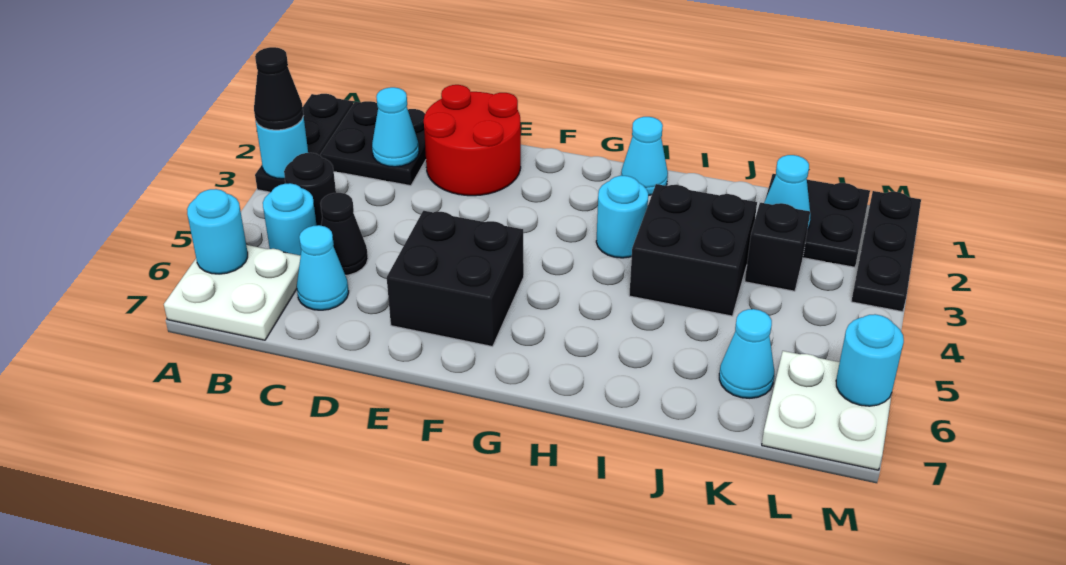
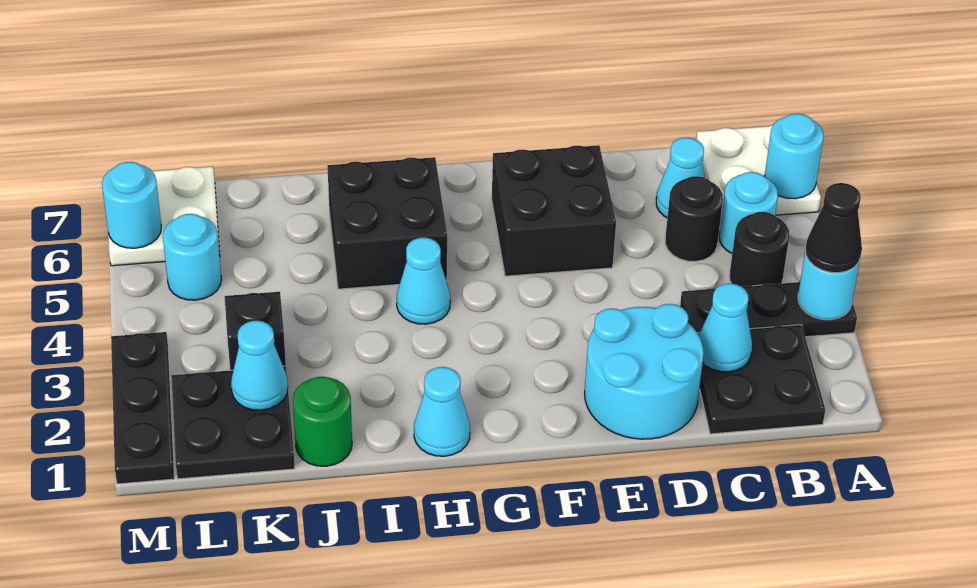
black plate A1:A3 level 1 -> black plate A3:C3 level 1
black cone C5 level 1 -> black round brick C5 level 1
red round brick D1:E2 level 1 -> cyan round brick D1:E2 level 1
cyan round brick H3 level 1 -> cyan round brick L5 level 1
black brick I3:J4 level 1 -> black brick H5:I6 level 1
none -> green round brick J1 level 1
cyan cone K6 level 1 -> cyan cone H4 level 1

